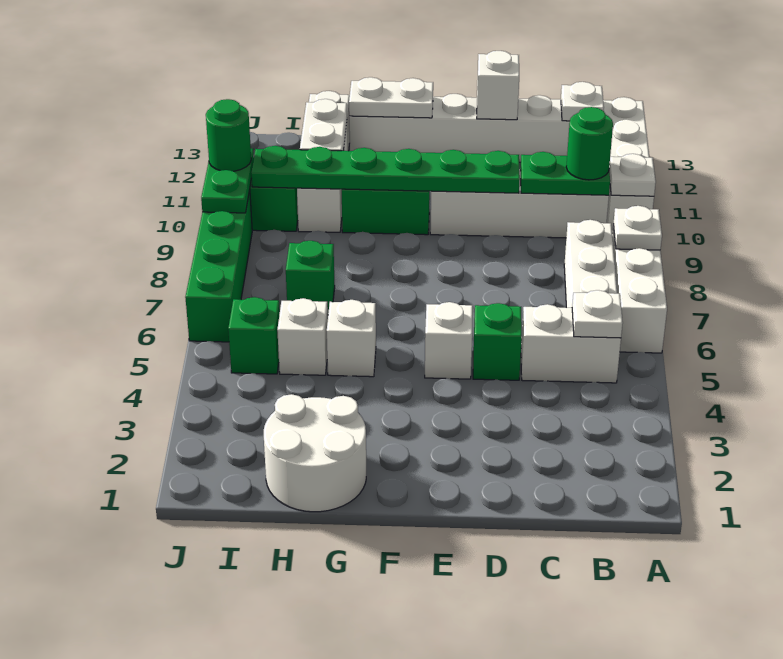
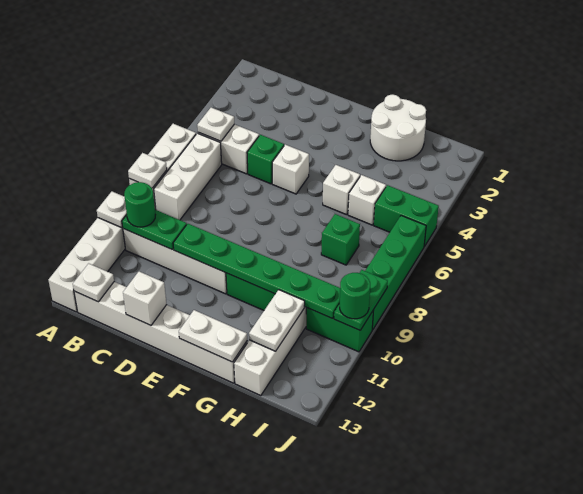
green brick I5 level 1 -> green brick I5:J5 level 1

